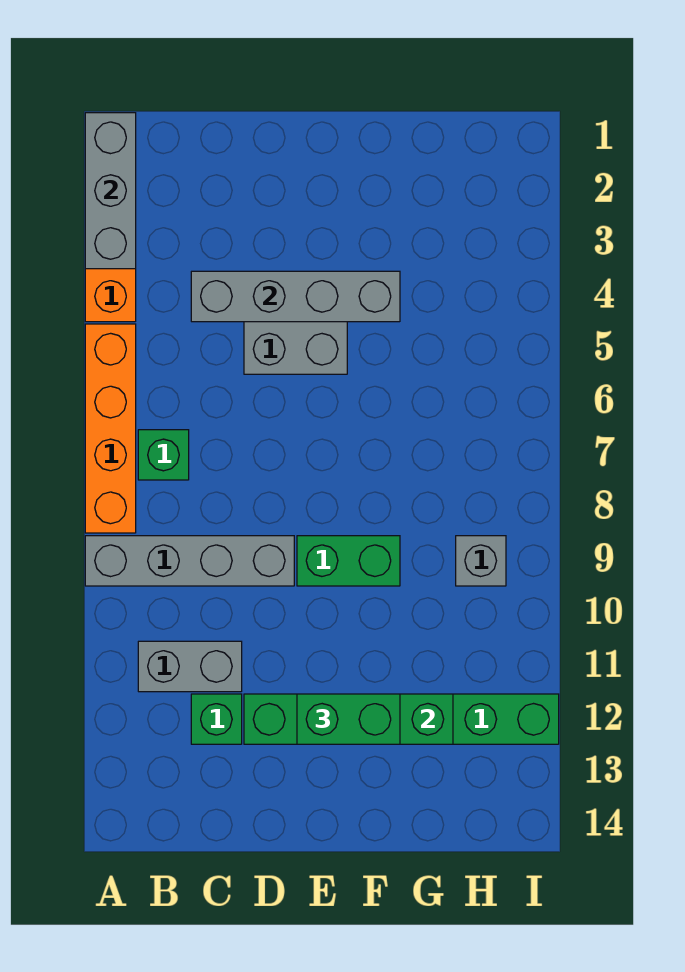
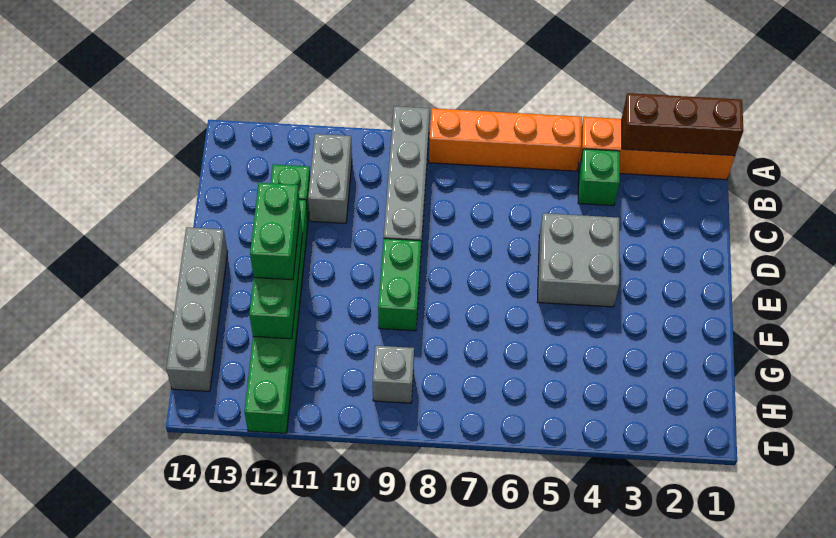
grey brick A1:A3 level 2 -> brown brick A1:A3 level 2
green brick B7 level 1 -> green brick B4 level 1
grey brick C4:F4 level 2 -> grey brick E14:H14 level 1

